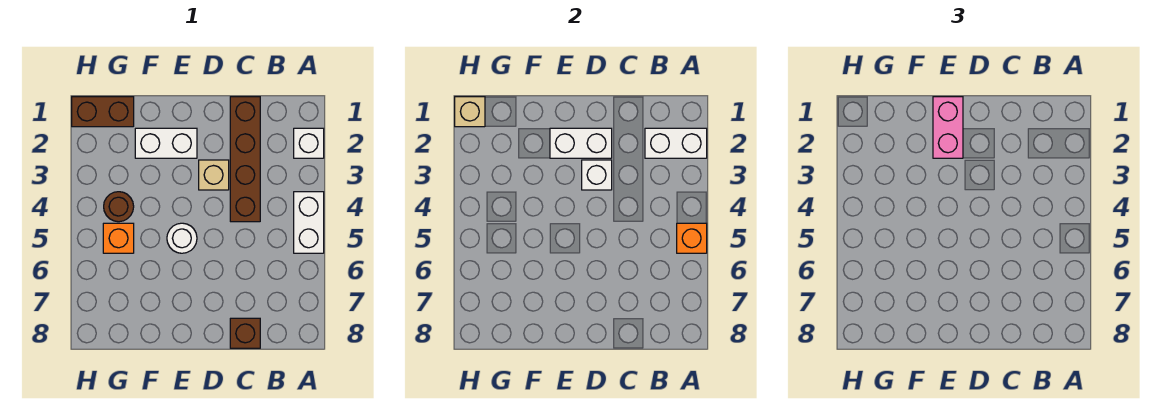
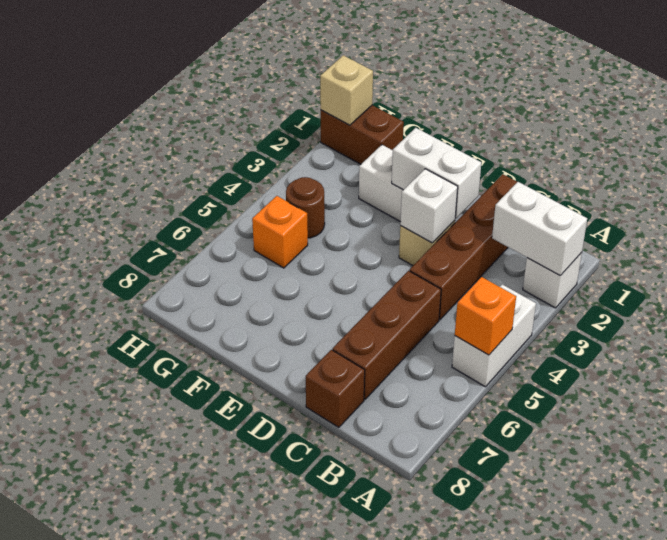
none -> brown brick C5:C7 level 1
pink brick E1:E2 level 3 -> none
white round brick E5 level 1 -> none

